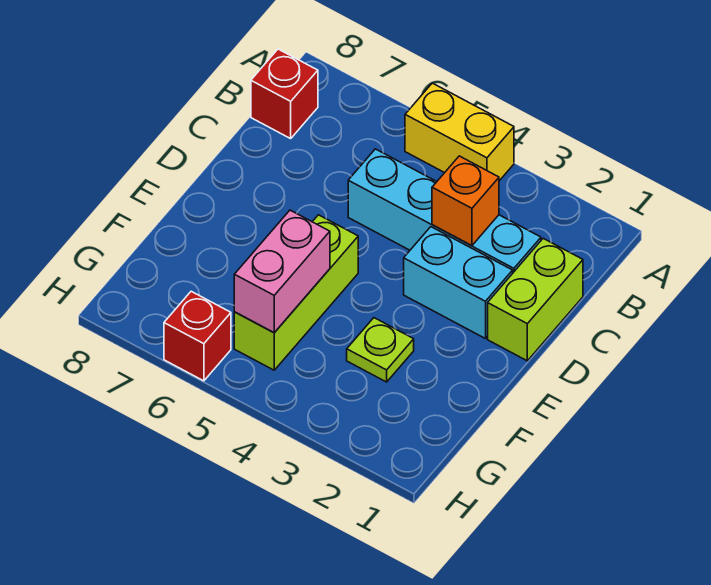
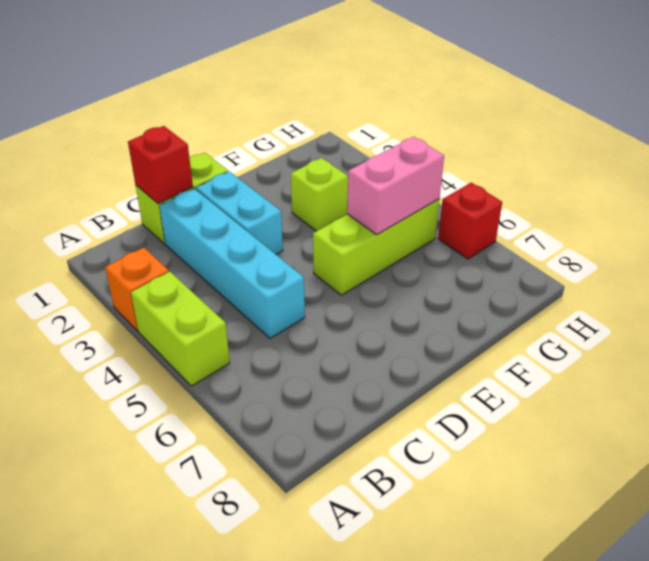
yellow brick A4:A5 level 1 -> lime brick A4:A5 level 1
red brick B8 level 1 -> red brick C1 level 2
orange brick C3 level 2 -> orange brick A3 level 1
lime plate F3 level 1 -> lime brick F3 level 1

